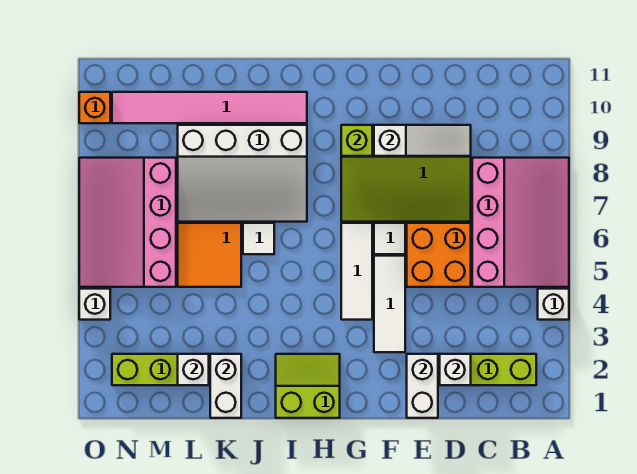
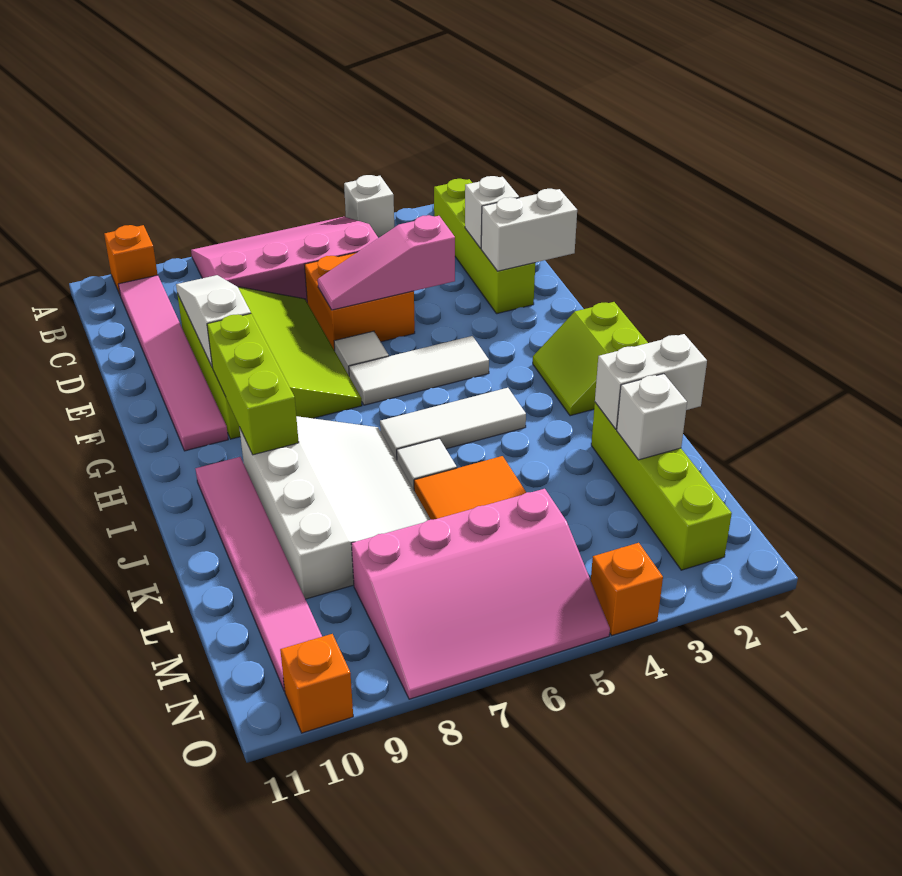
none -> orange brick A10 level 1
none -> pink tile B10:G10 level 1
none -> pink slope E4:E6 level 2 top 4
white tile F3:F5 level 1 -> white tile I4:I6 level 1
lime brick G9 level 2 -> lime brick G9:I9 level 2
white brick O4 level 1 -> orange brick O4 level 1

